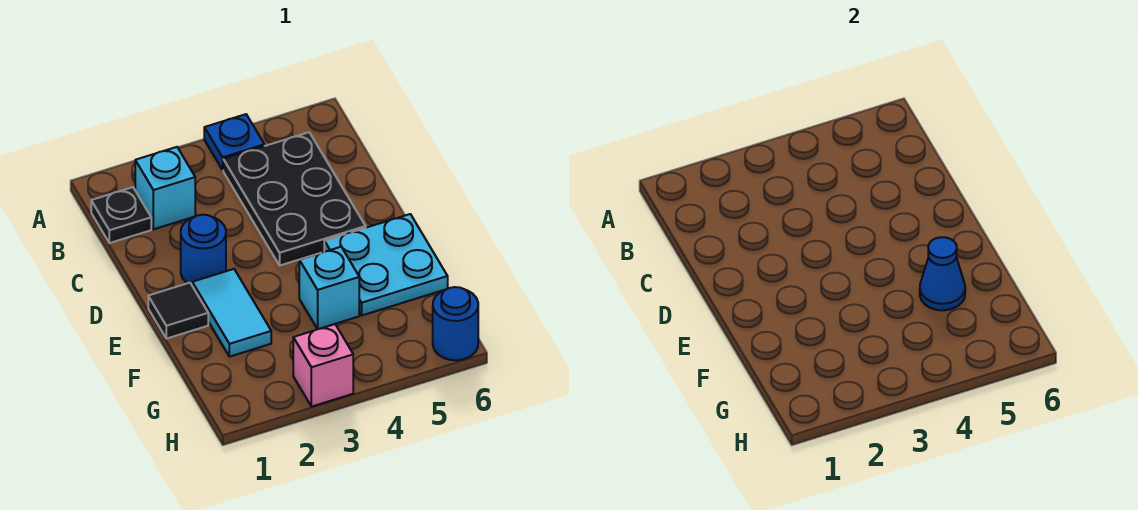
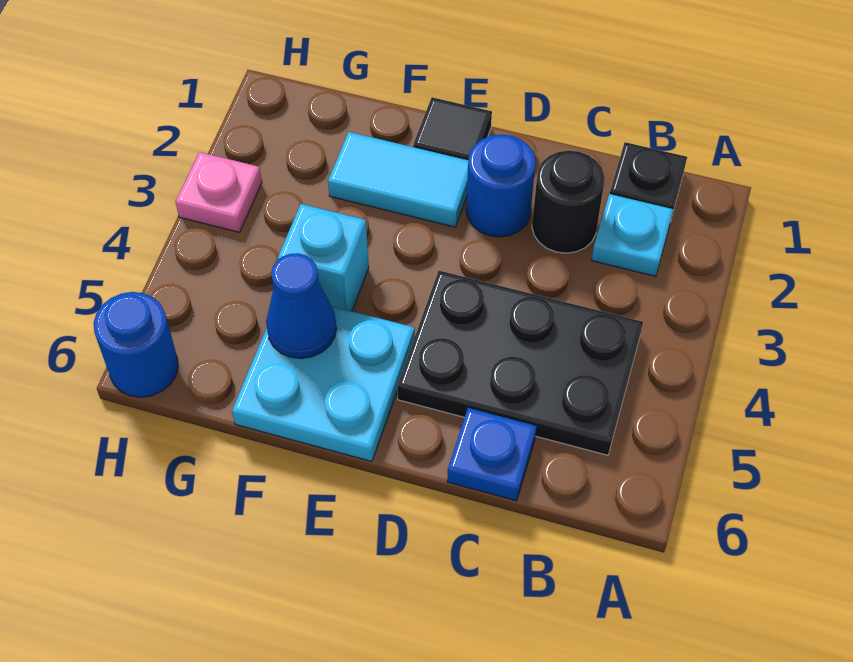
blue plate A4 level 1 -> blue plate C6 level 1
cyan brick B2 level 1 -> cyan plate B2 level 1
none -> black round brick C2 level 1
pink brick H3 level 1 -> pink plate H3 level 1

